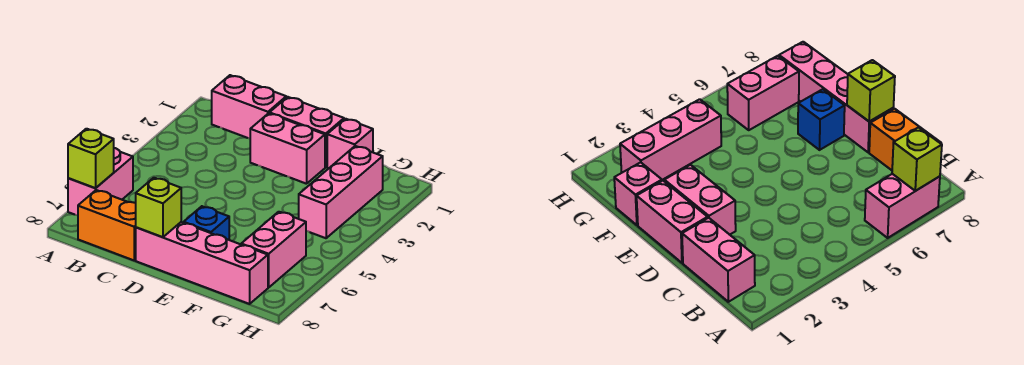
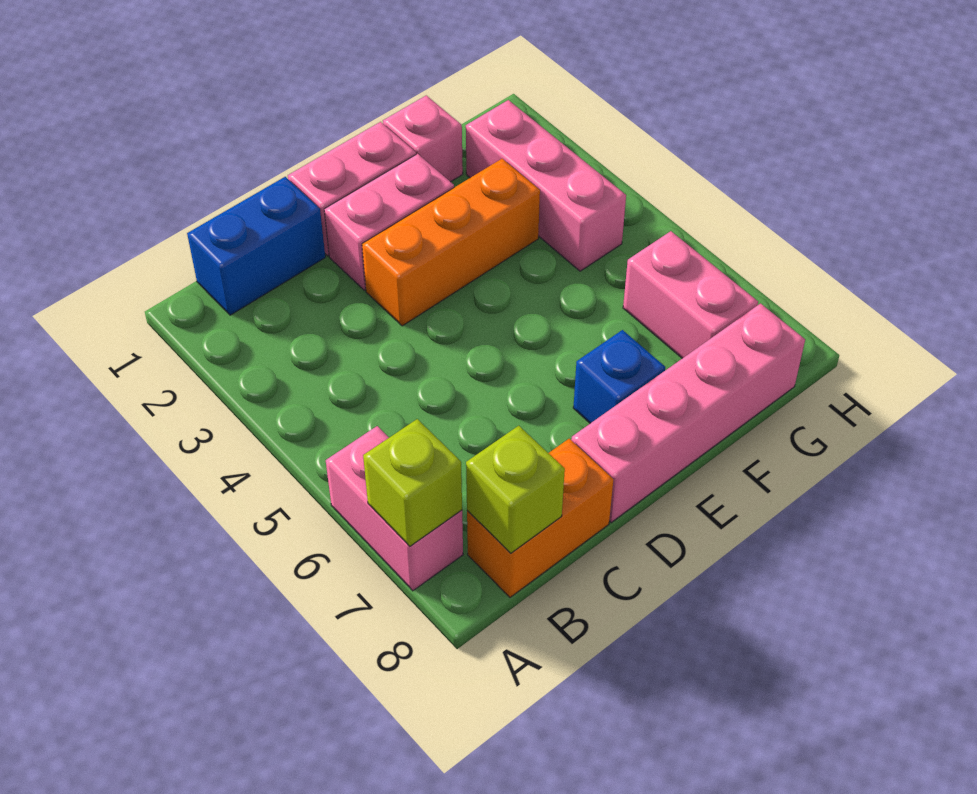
pink brick B1:C1 level 1 -> blue brick B1:C1 level 1
none -> orange brick D3:F3 level 1
lime brick D8 level 2 -> lime brick B8 level 2

